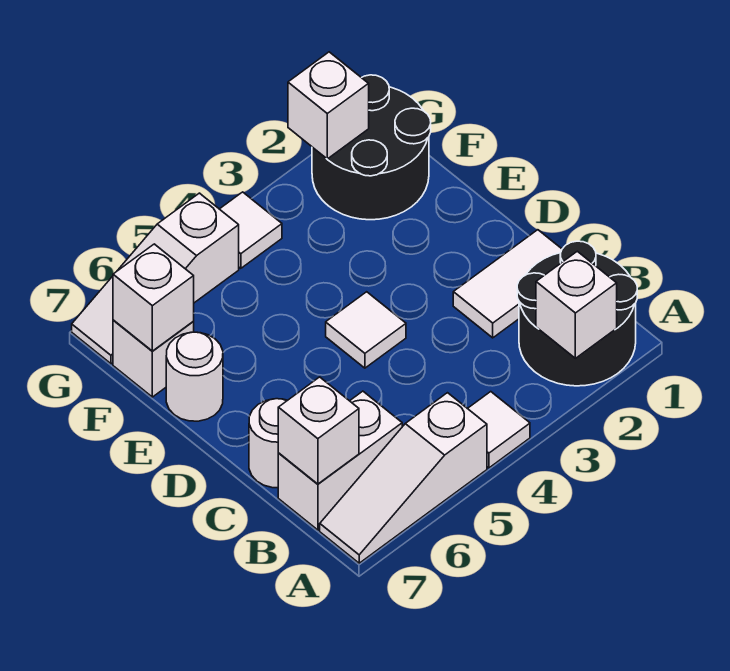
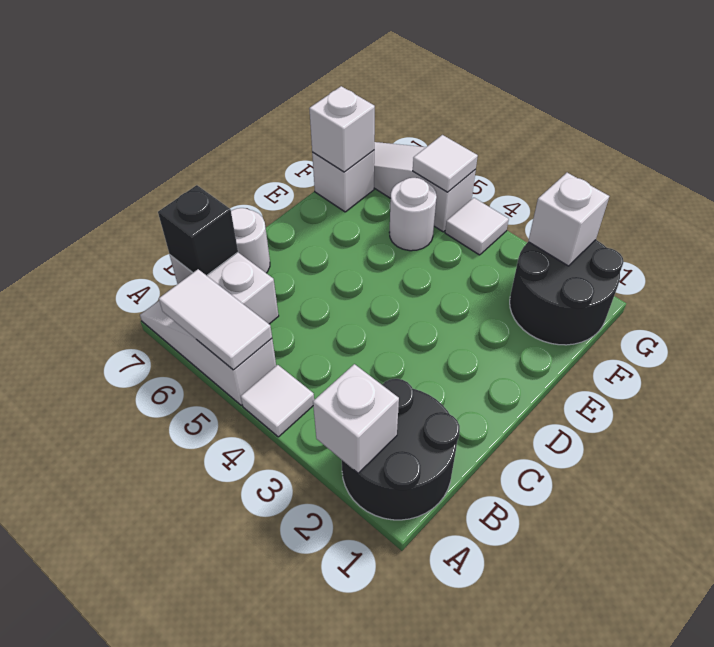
white brick B7 level 2 -> black brick B7 level 2
white tile C1:C2 level 1 -> white tile A5:A6 level 2
white tile D4 level 1 -> white tile G5 level 2
white round brick E7 level 1 -> white round brick F5 level 1

